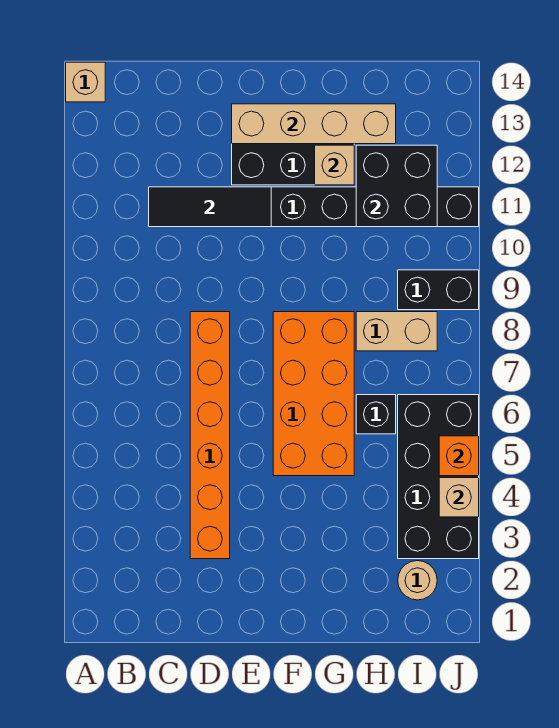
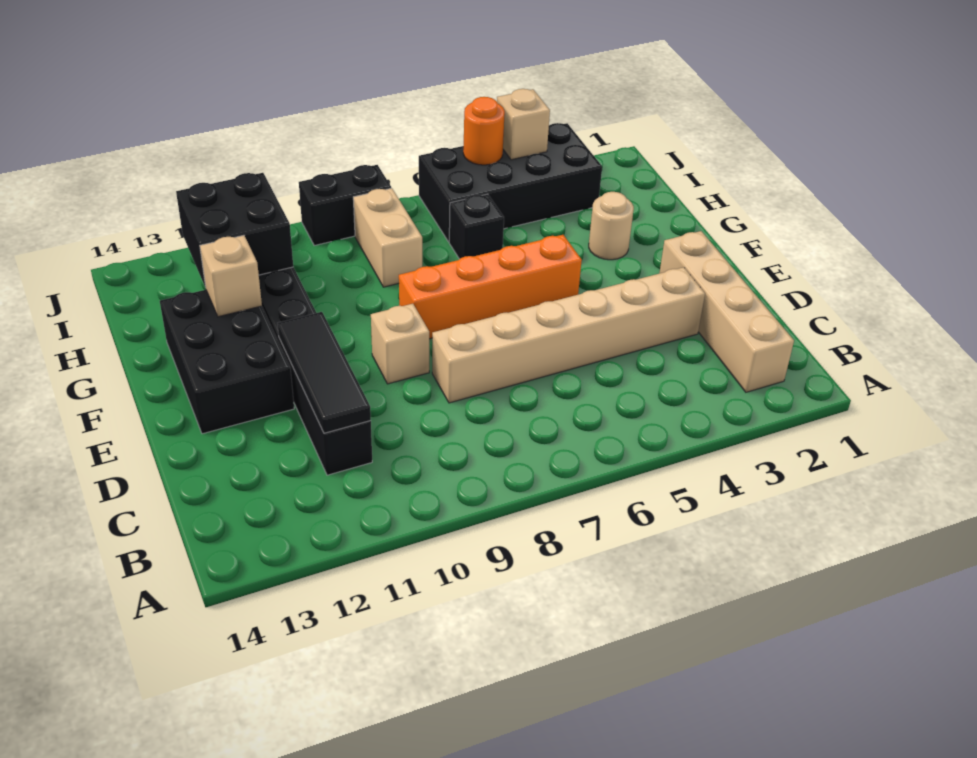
tan brick A14 level 1 -> tan brick E9 level 1
orange brick D3:D8 level 1 -> tan brick D3:D8 level 1
tan brick E13:H13 level 2 -> tan brick B2:E2 level 1
orange brick F5:G8 level 1 -> orange brick F5:F8 level 1
tan round brick I2 level 1 -> tan round brick G3 level 1
black brick I9:J9 level 1 -> black brick J8:J9 level 1
orange brick J5 level 2 -> orange round brick J5 level 2

